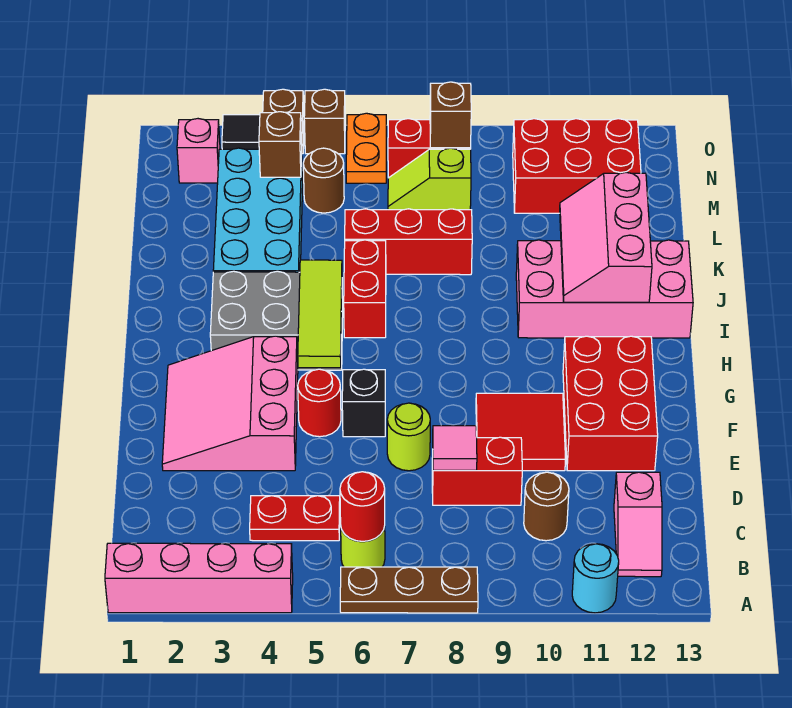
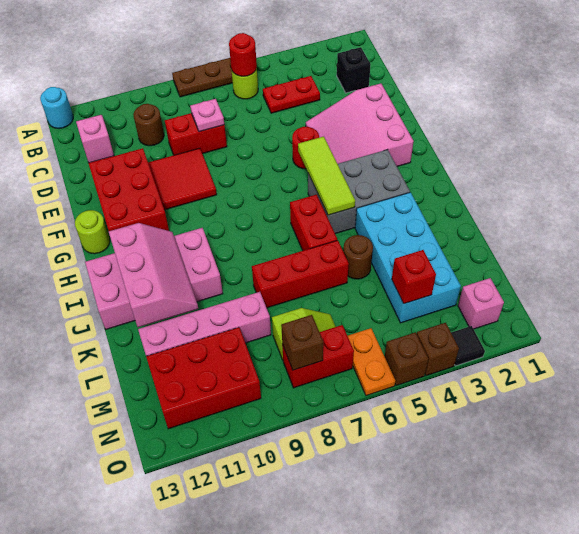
pink brick A1:A4 level 1 -> pink brick L9:L12 level 1
cyan round brick A11 level 1 -> cyan round brick A13 level 1
pink tile D8 level 2 -> pink plate D8 level 2
pink slope E2:G4 level 1 top 4 -> pink slope E2:G4 level 1 top 2
lime round brick E7 level 1 -> lime round brick G13 level 1
black brick F6 level 1 -> black brick C2 level 1
brown brick M4 level 2 -> red brick M4 level 2
brown round brick M5 level 1 -> brown round brick K5 level 1

